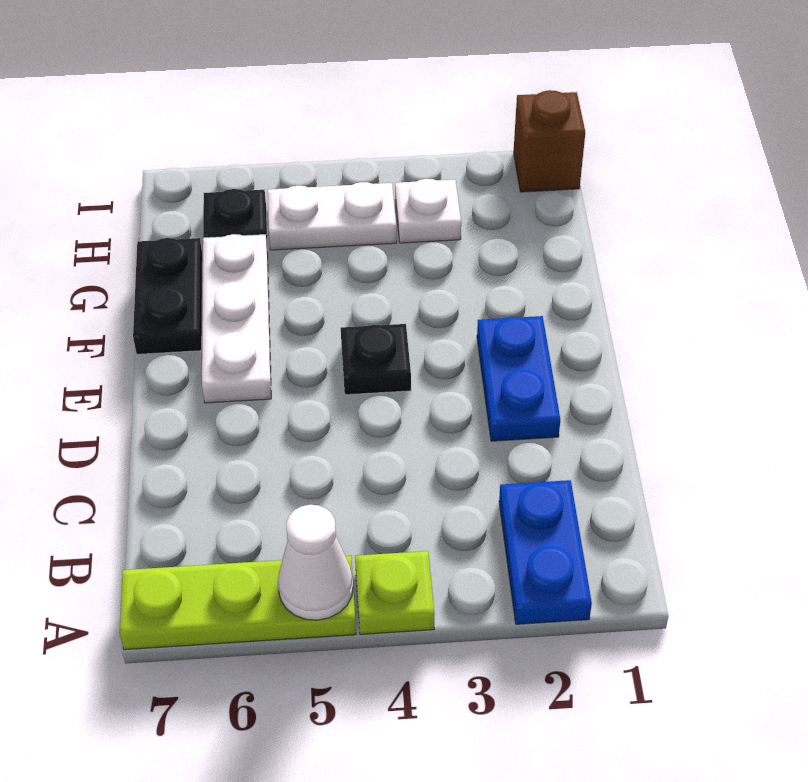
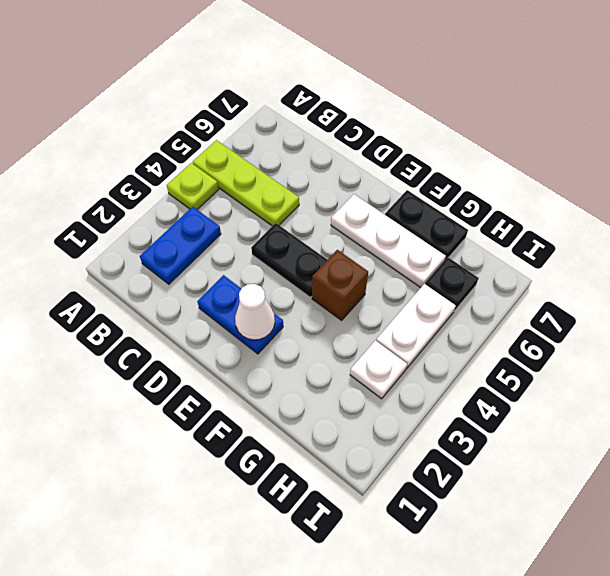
blue plate A2:B2 level 1 -> blue plate B2:B3 level 1
lime plate A5:A7 level 1 -> lime plate A5:C5 level 1
white cone A5 level 2 -> white cone E2 level 2
black plate E4 level 1 -> black plate D4:E4 level 1
brown brick I1 level 1 -> brown brick F4 level 1

